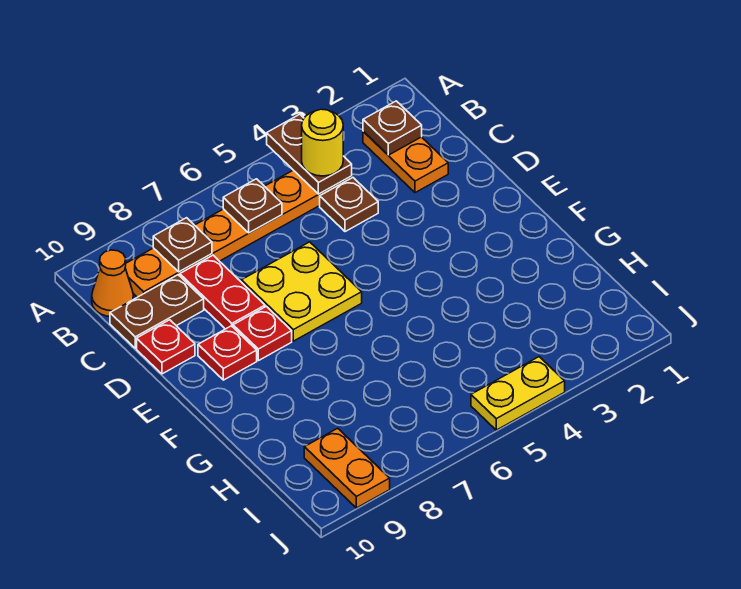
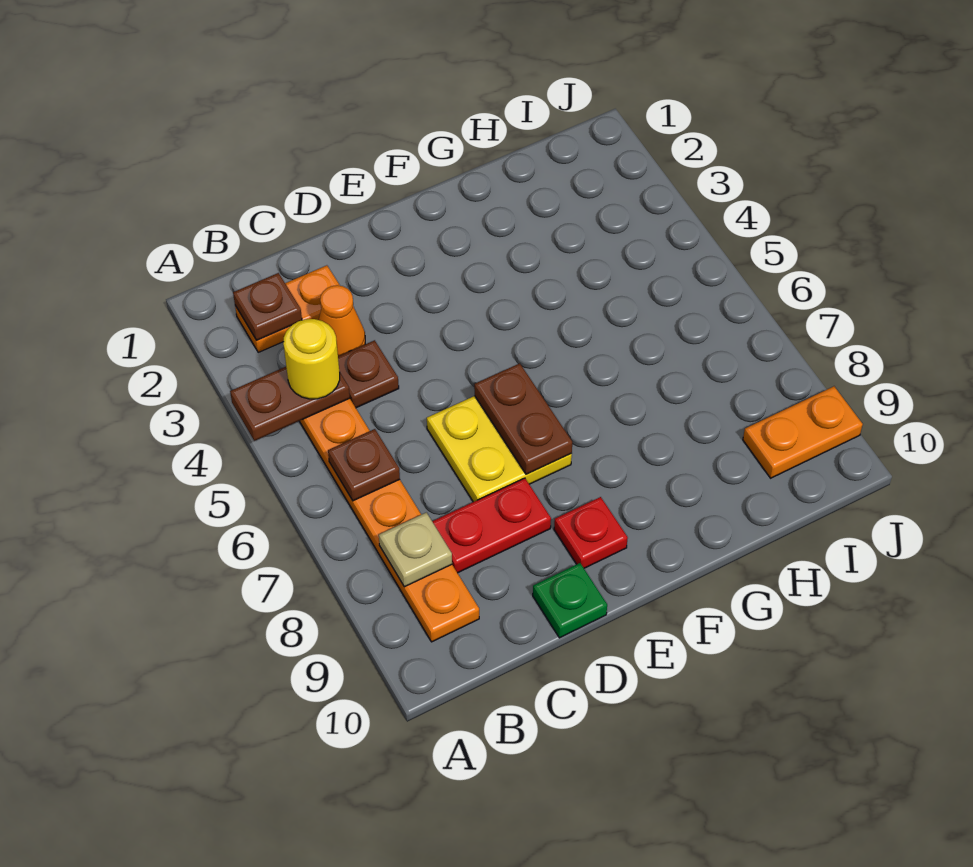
brown plate B8 level 2 -> tan plate B8 level 2
orange cone B10 level 1 -> orange cone C3 level 1
brown plate C9:C10 level 1 -> brown plate E6:E7 level 2
red plate D10 level 1 -> green plate D10 level 1
red plate E8 level 1 -> none
yellow plate J4:J5 level 1 -> none

